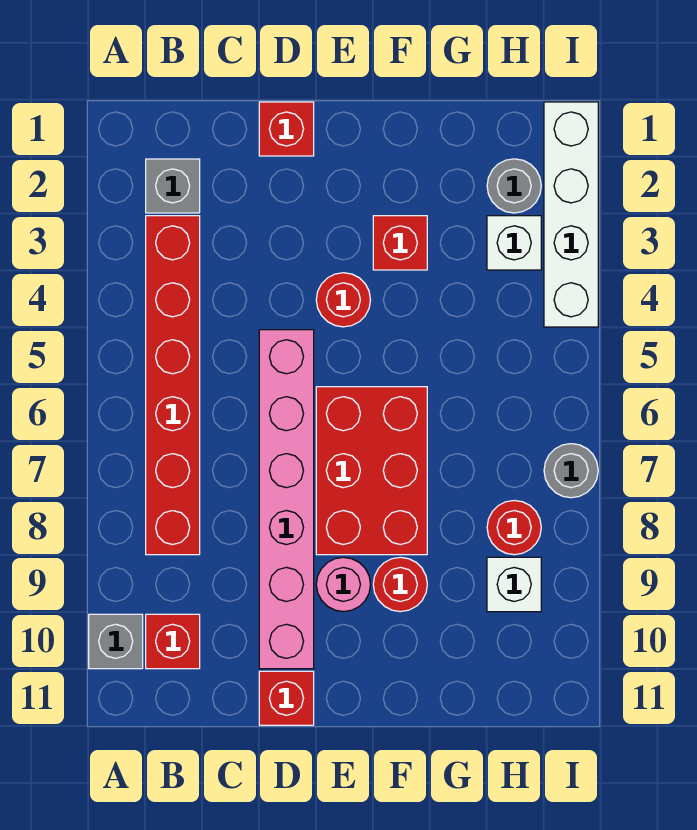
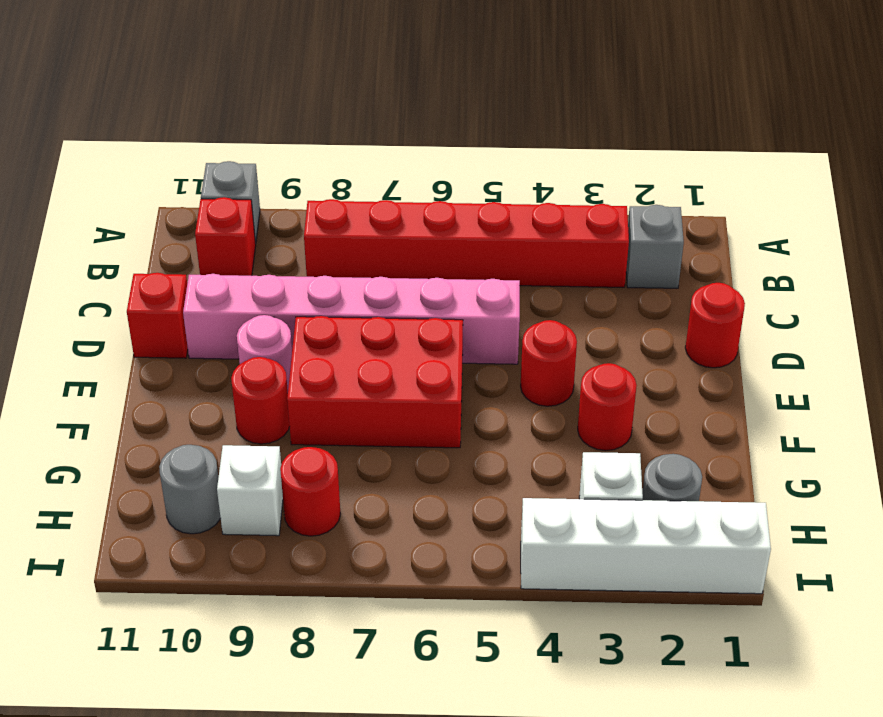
red brick D1 level 1 -> red round brick D1 level 1
red brick F3 level 1 -> red round brick F3 level 1
grey round brick I7 level 1 -> grey round brick H10 level 1

